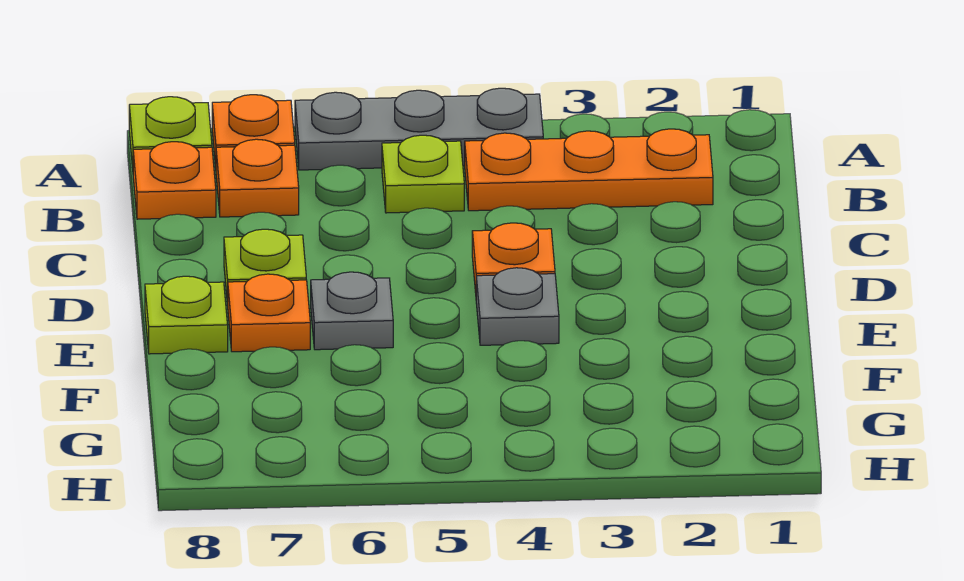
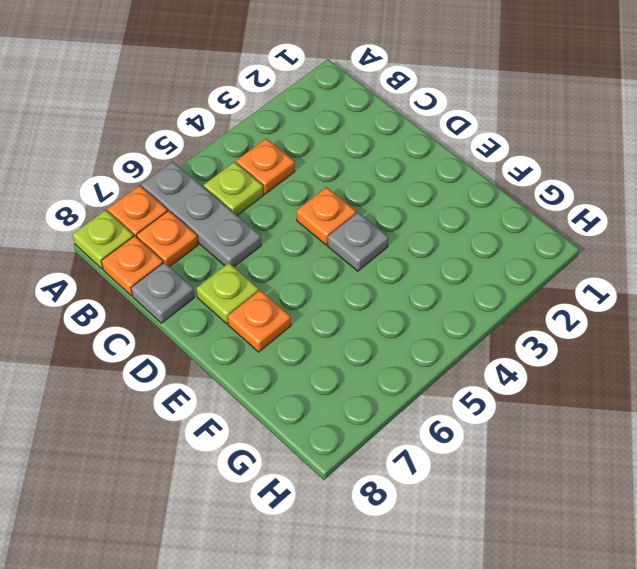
grey plate A4:A6 level 1 -> grey plate A6:C6 level 1
orange plate B2:B4 level 1 -> orange plate B4 level 1
grey plate E6 level 1 -> grey plate C8 level 1
lime plate E8 level 1 -> none

